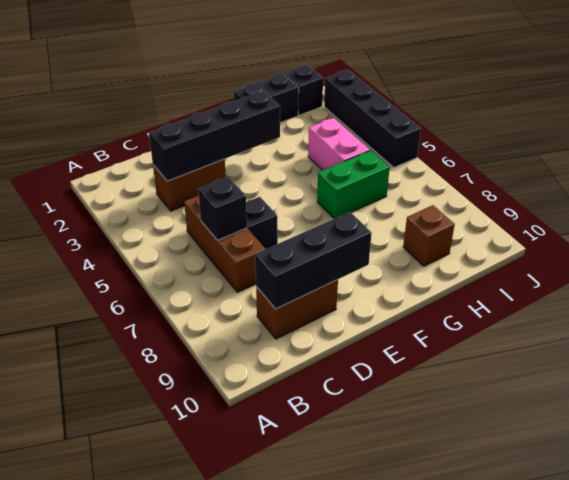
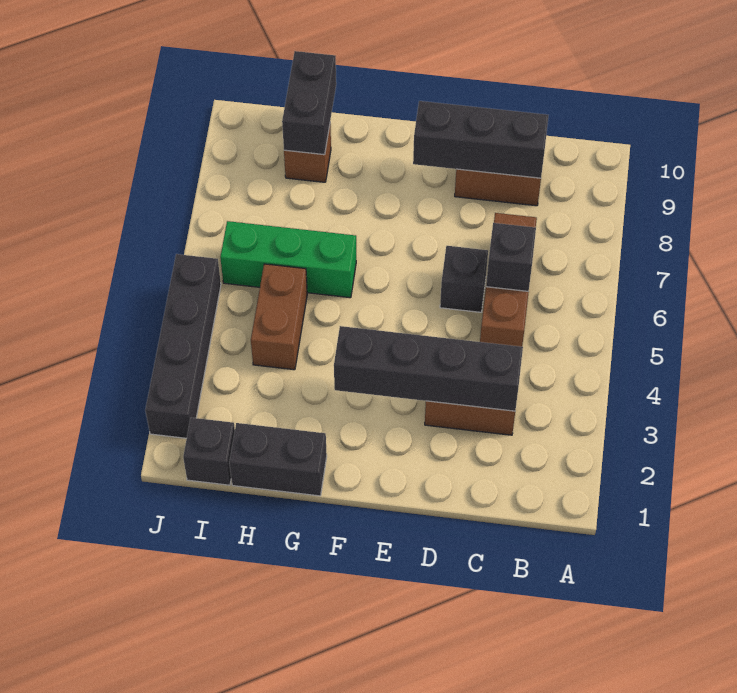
green brick G6:H6 level 1 -> green brick G6:I6 level 1
pink brick H4:H5 level 1 -> brown brick H4:H5 level 1
none -> black brick H9:H10 level 2

